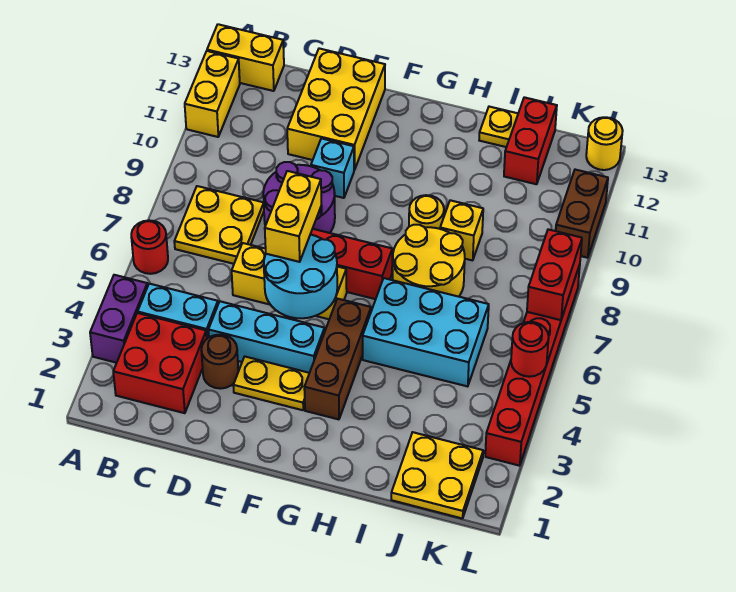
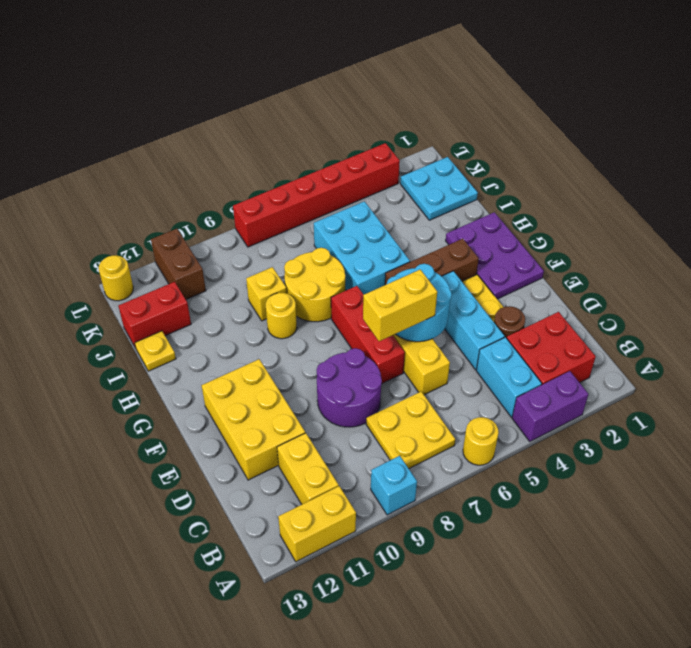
red round brick A6 level 1 -> yellow round brick A6 level 1
yellow brick A13:B13 level 1 -> yellow brick B11:C11 level 1
yellow brick D11:E13 level 1 -> yellow brick D11:F12 level 1
cyan brick E10 level 1 -> cyan brick A9 level 1
none -> purple plate F1:H2 level 1
yellow plate J1:K2 level 1 -> cyan plate J1:K2 level 1
red round brick L5 level 2 -> none
red brick L7:L8 level 2 -> none
brown brick L10:L11 level 1 -> brown brick K11:L11 level 1

